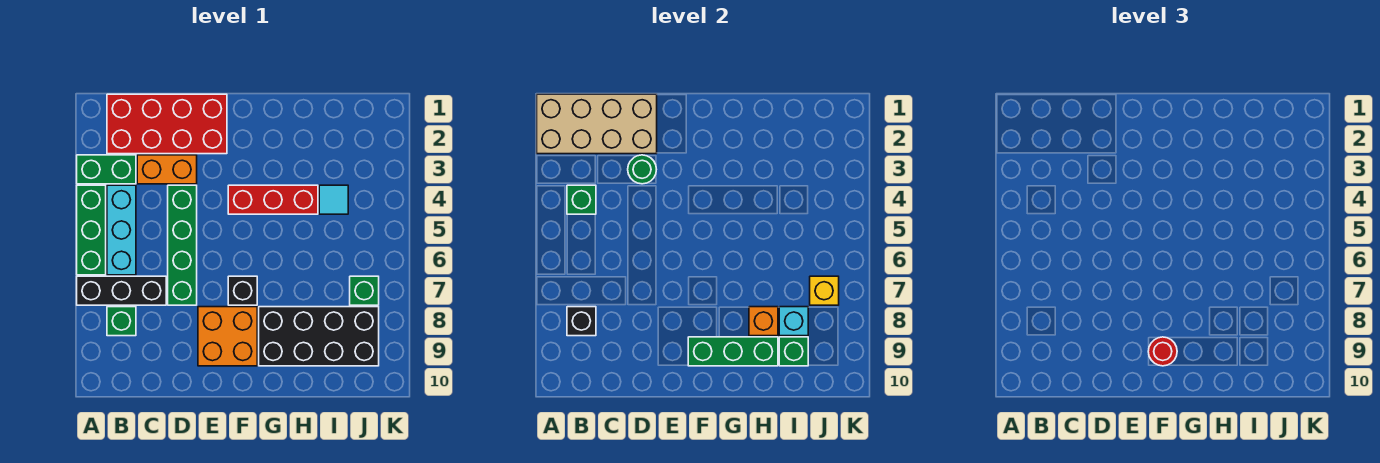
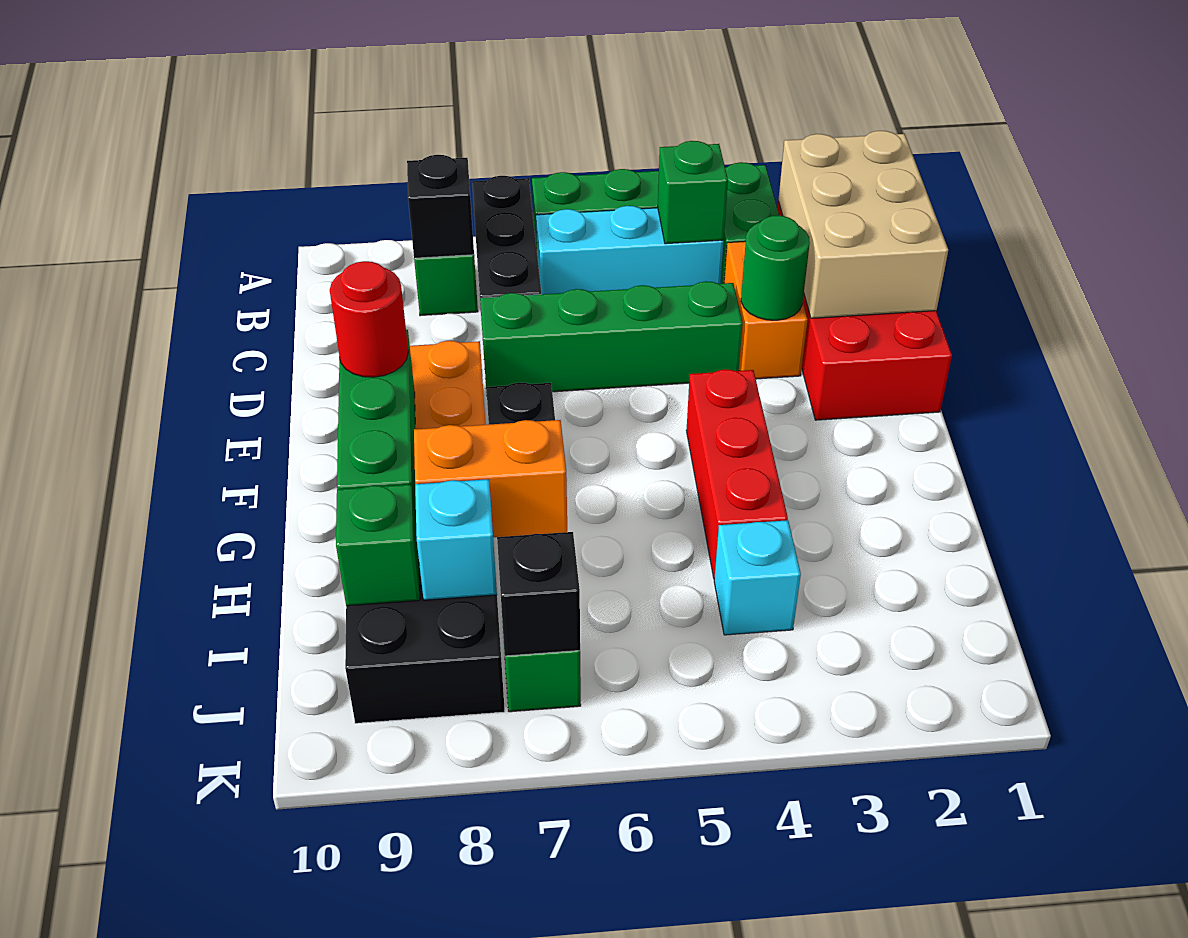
tan brick A1:D2 level 2 -> tan brick B1:D2 level 2
orange brick H8 level 2 -> orange brick H7:H8 level 2
cyan tile I4 level 1 -> cyan brick I4 level 1
yellow brick J7 level 2 -> black brick J7 level 2

